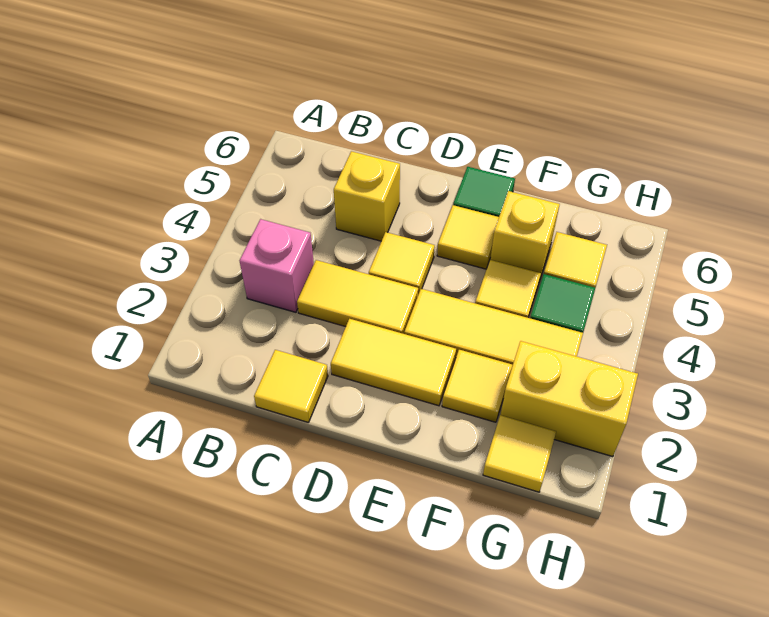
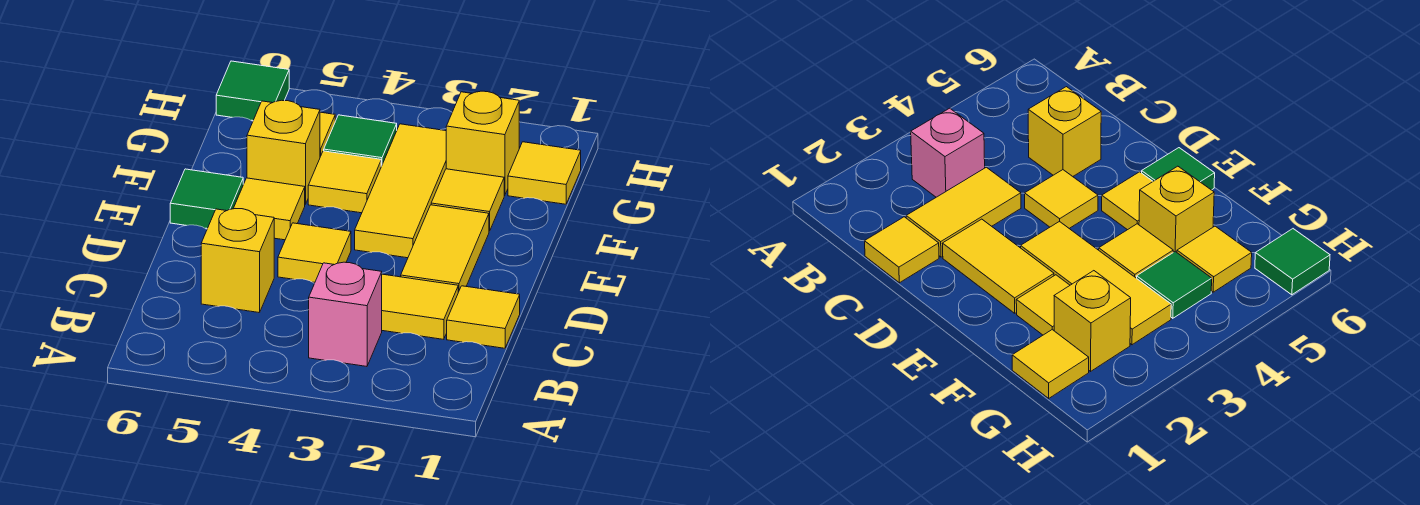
yellow tile C3:D3 level 1 -> yellow tile C2:C3 level 1
yellow brick G2:H2 level 1 -> yellow brick G2 level 1
none -> green tile H6 level 1

